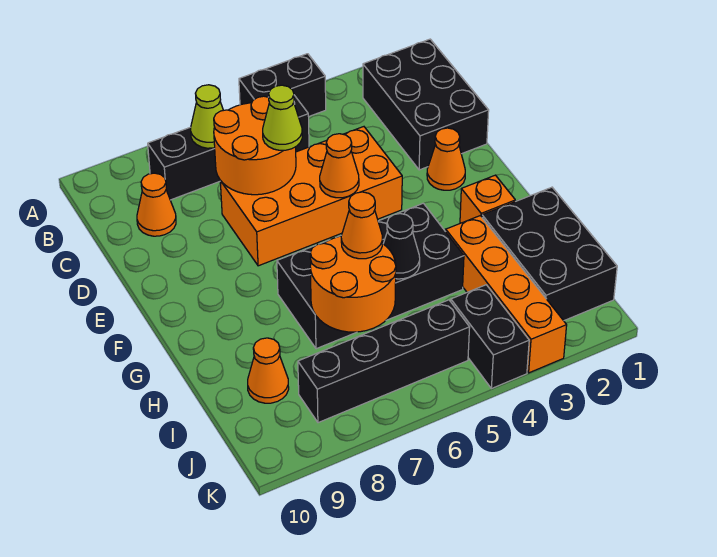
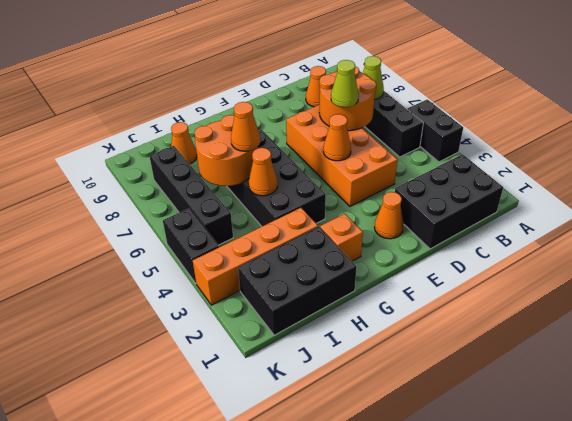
black cone H5 level 2 -> orange cone H5 level 2
black brick J4:K4 level 1 -> black brick K4:K5 level 1

